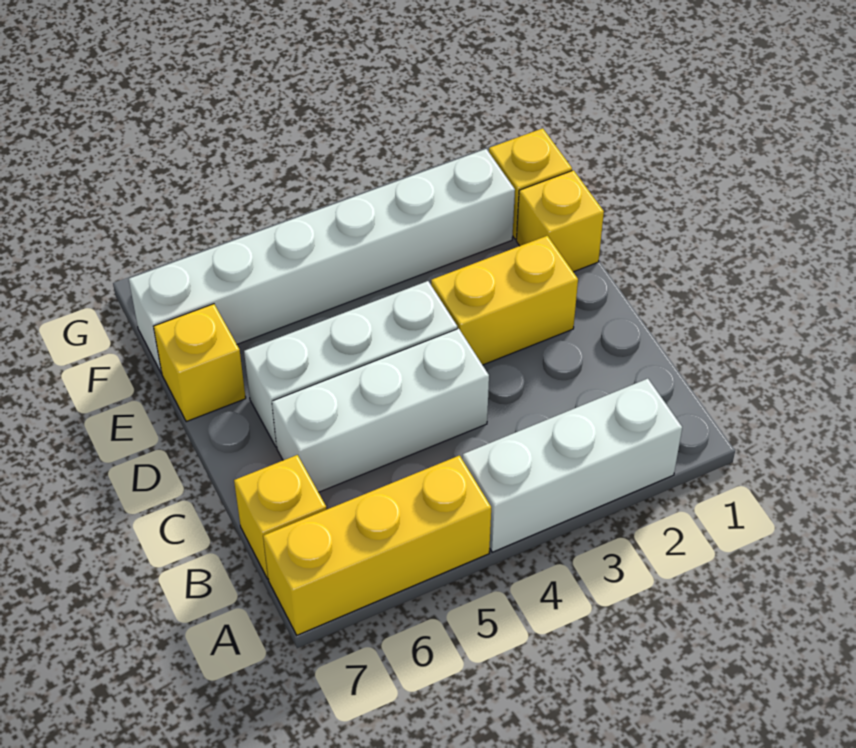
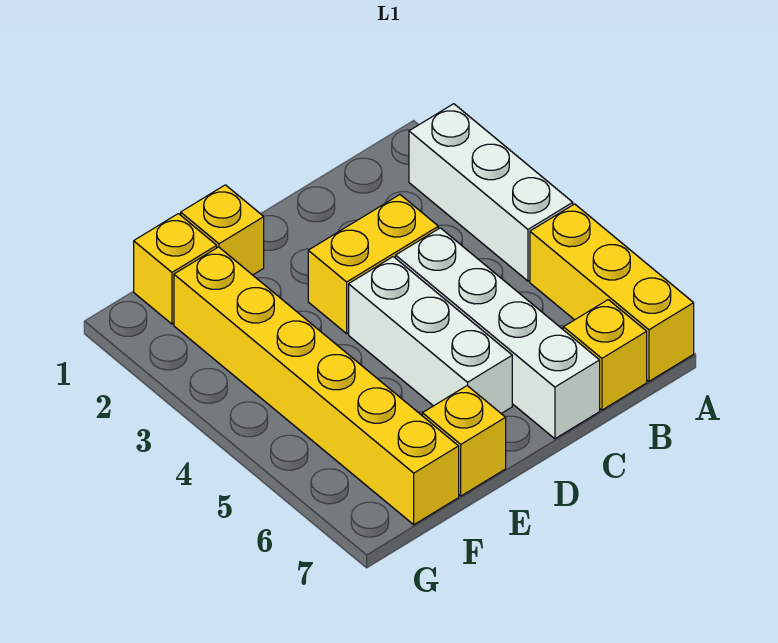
white brick C4:C6 level 1 -> white brick C4:C7 level 1
yellow brick D2:D3 level 1 -> yellow brick C3:D3 level 1
white brick F2:F7 level 1 -> yellow brick F2:F7 level 1

